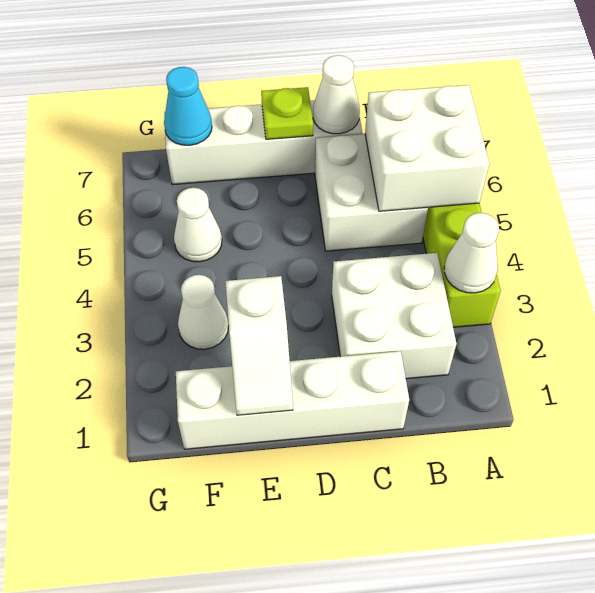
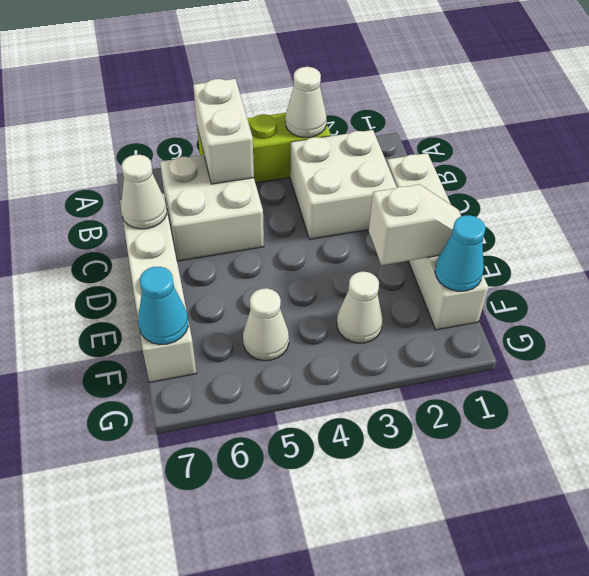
white brick A5:B6 level 2 -> white brick A5:B5 level 2
lime plate D7 level 2 -> none
none -> cyan cone F1 level 2

